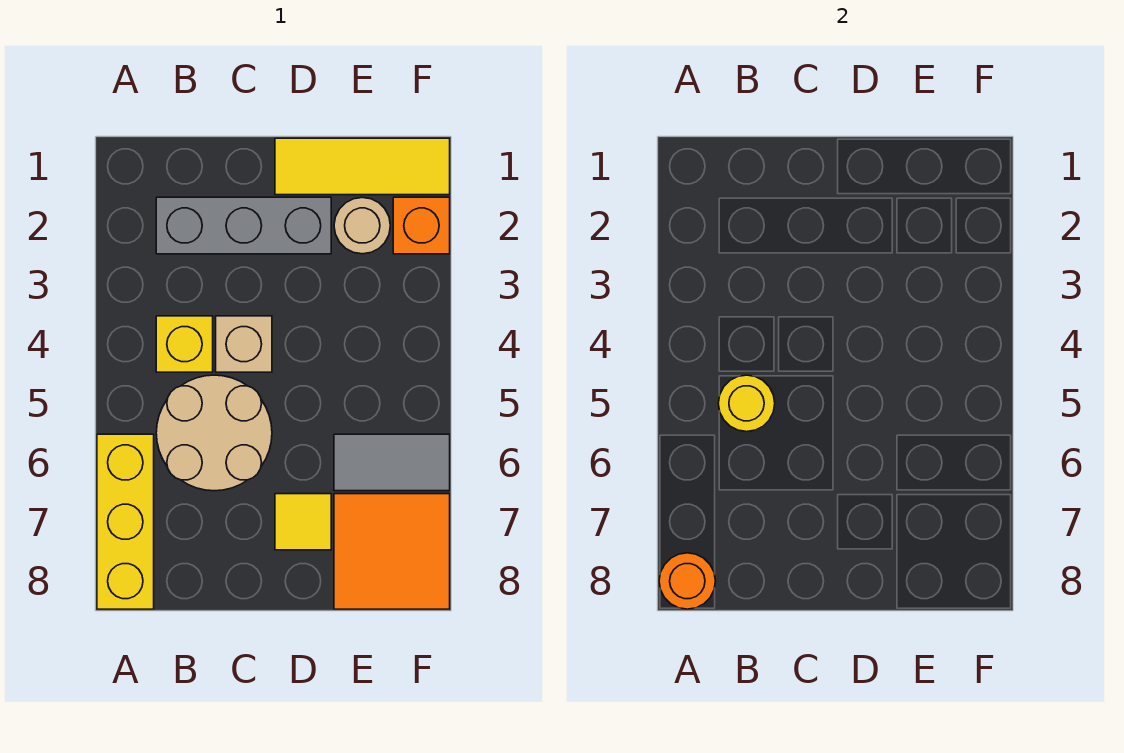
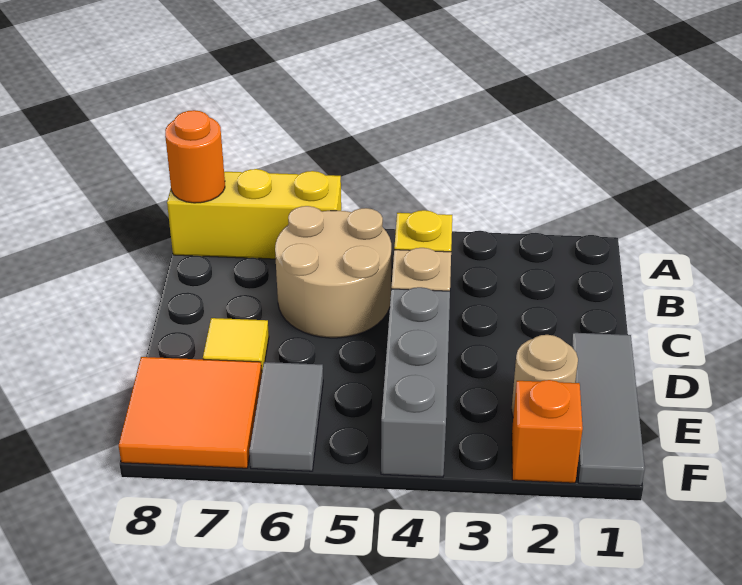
grey brick B2:D2 level 1 -> grey brick D4:F4 level 1
yellow round brick B5 level 2 -> none
yellow tile D1:F1 level 1 -> grey tile D1:F1 level 1

